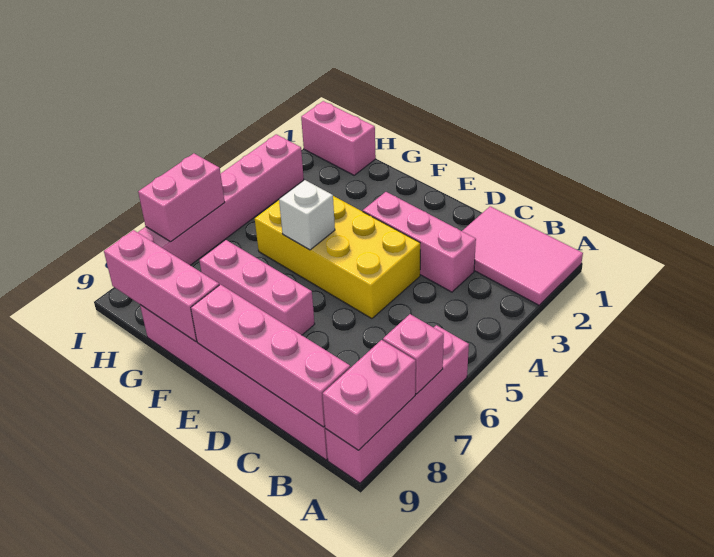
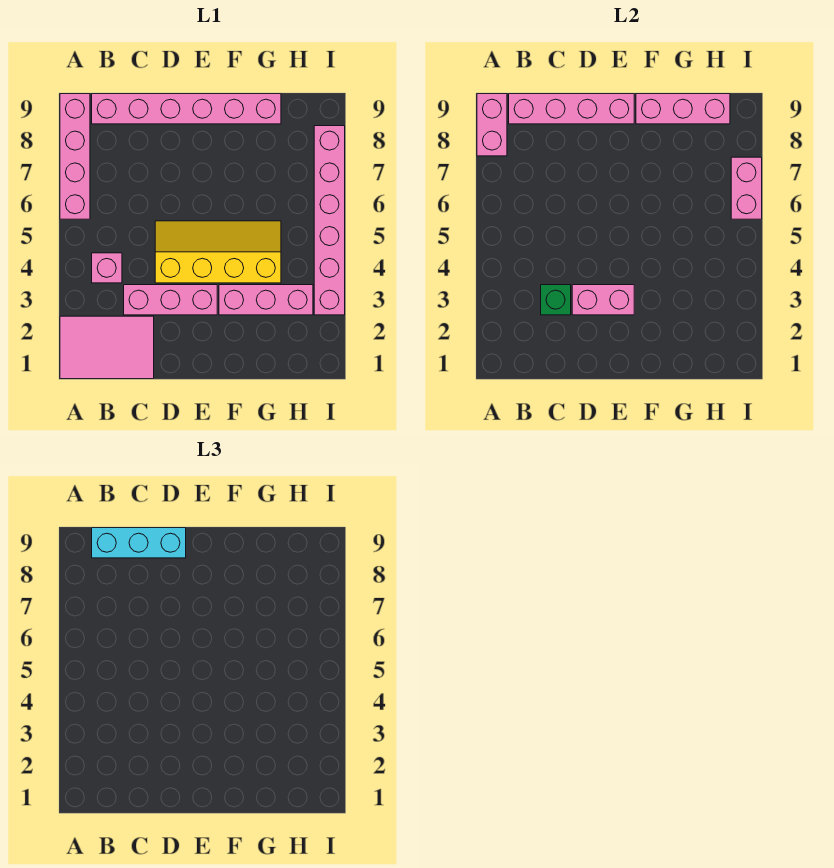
pink brick A7 level 2 -> pink brick B4 level 1
none -> cyan brick B9:D9 level 3
none -> green brick C3 level 2
yellow brick D4:G5 level 1 -> yellow slope D4:G5 level 1 top 4
pink brick E7:G7 level 1 -> pink brick F3:H3 level 1
white brick F5 level 2 -> none
pink brick H1:I1 level 1 -> pink brick D3:E3 level 2

